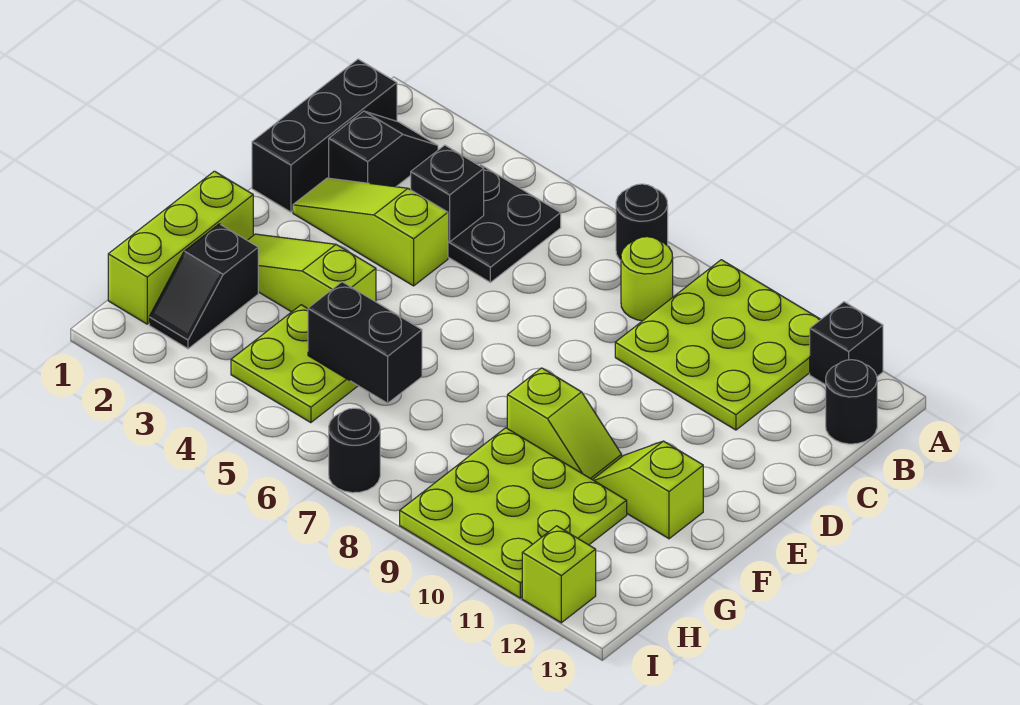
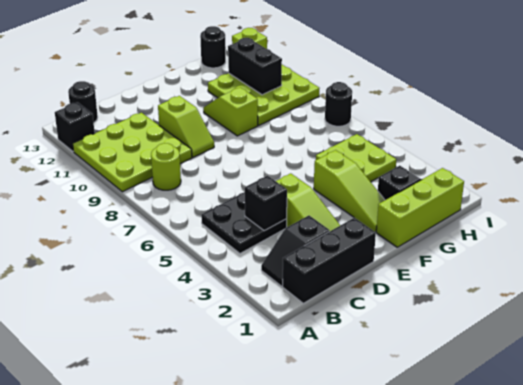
black round brick A7 level 1 -> black round brick H13 level 1
lime slope F11:F12 level 1 top 12 -> lime slope D9:D10 level 1 top 10
black brick G5:G6 level 2 -> black brick H10:H11 level 2

